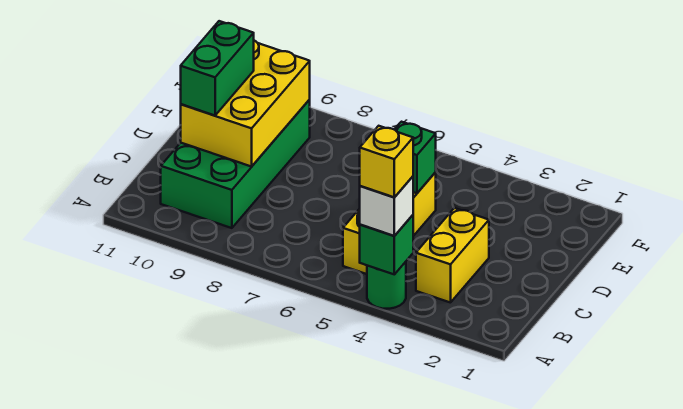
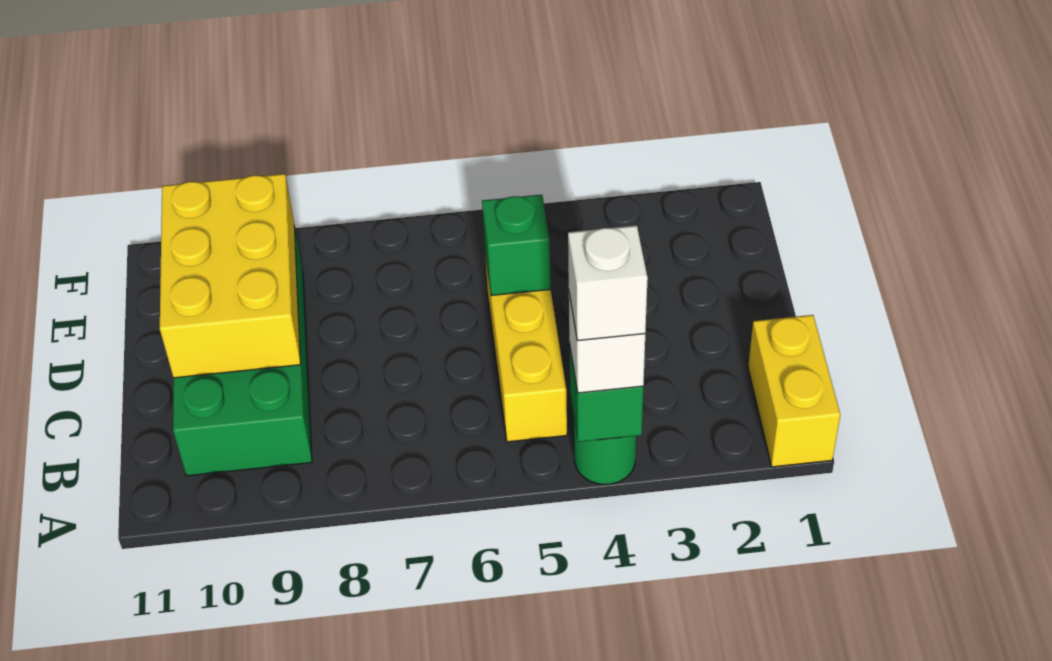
yellow brick A4 level 4 -> white brick A4 level 4
yellow brick B3:C3 level 1 -> yellow brick A1:B1 level 1
green brick C10:D10 level 3 -> none

